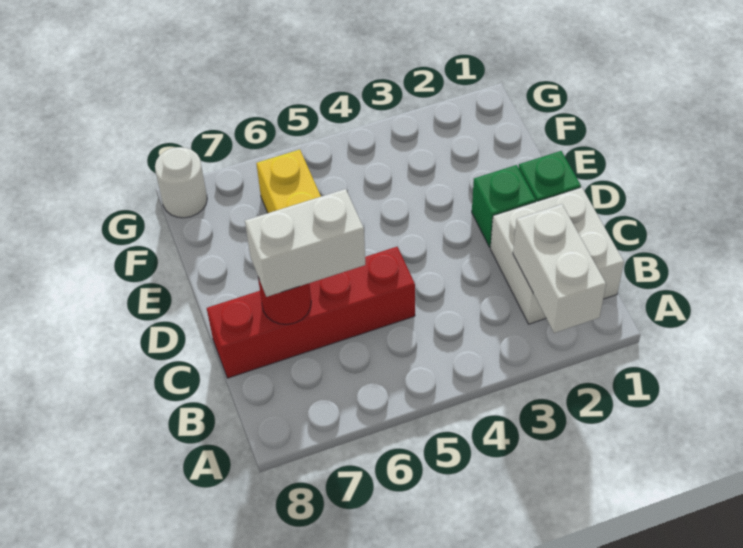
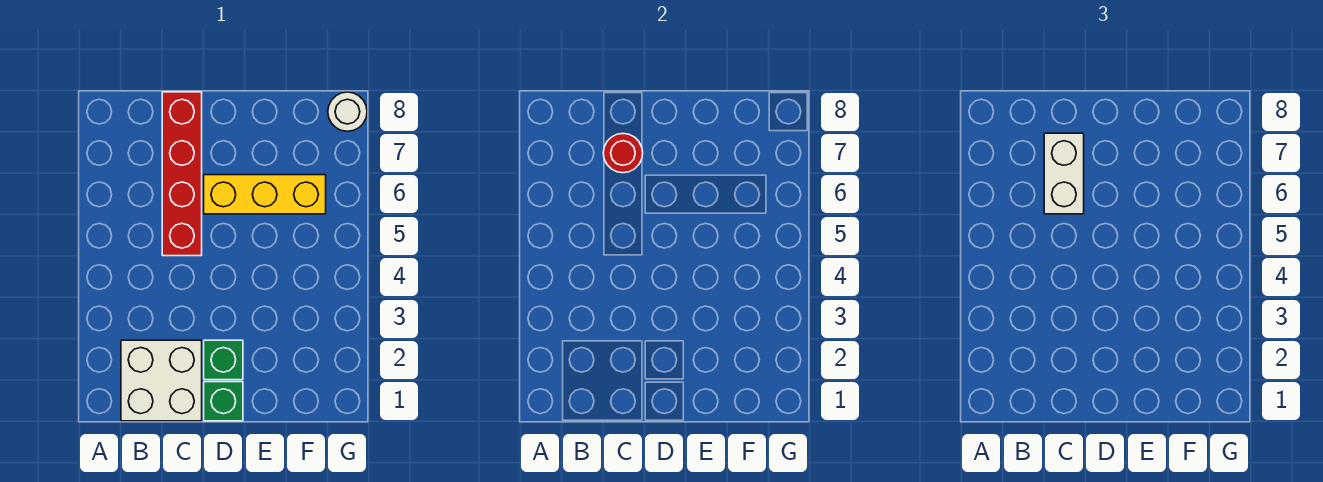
white brick A2:B2 level 2 -> none

